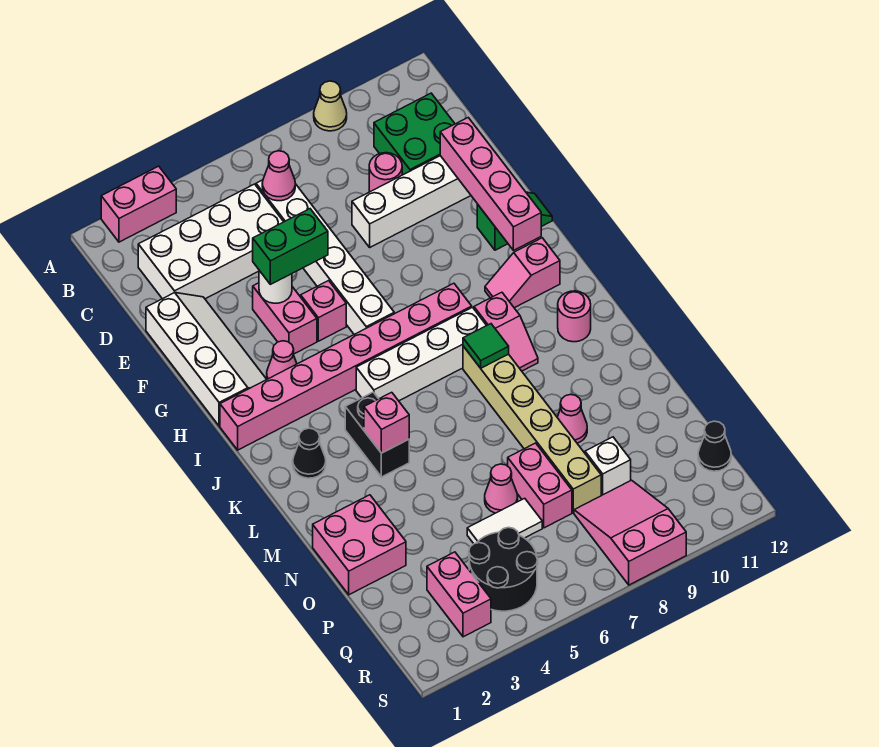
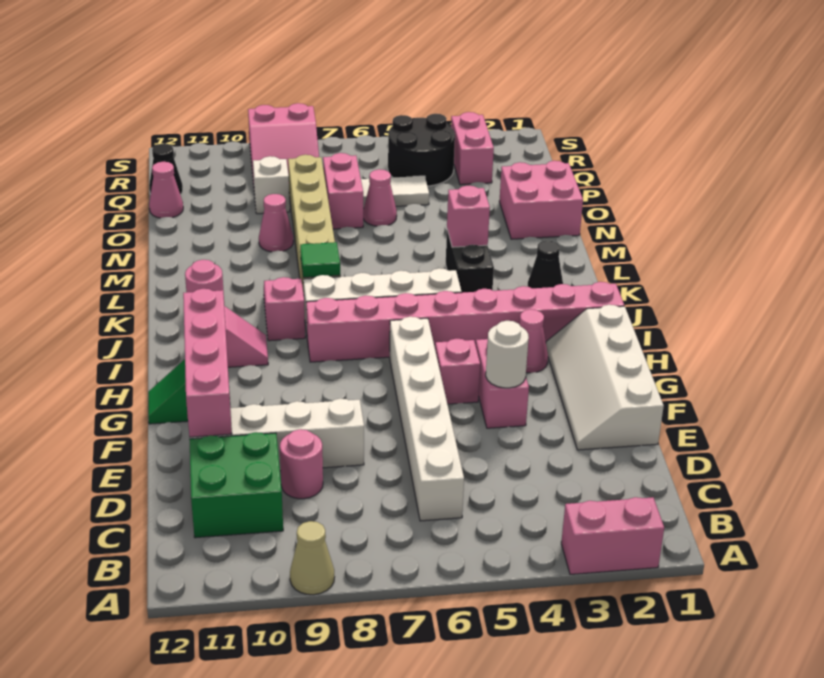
white brick C2:D5 level 1 -> none
pink cone C6 level 2 -> pink cone P12 level 1
green brick F4:F5 level 3 -> none

